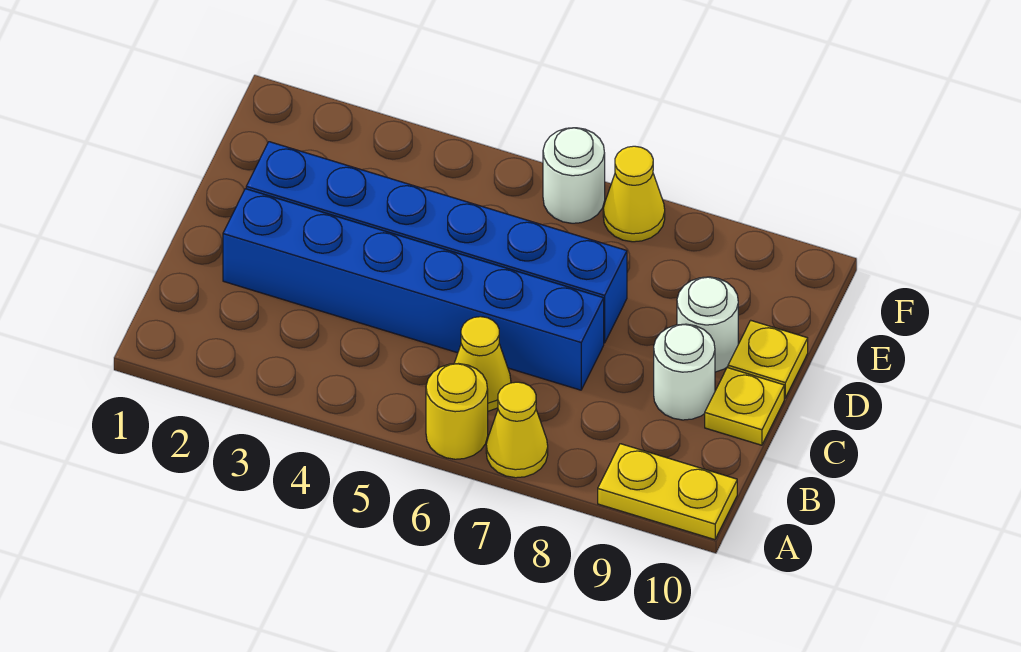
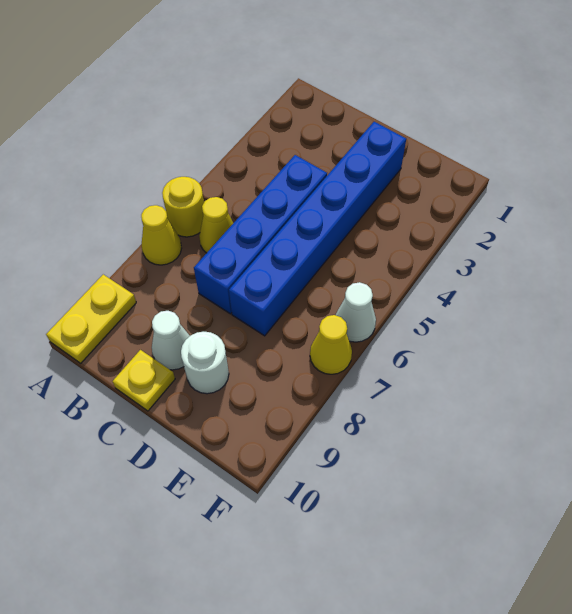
blue brick C2:C7 level 1 -> blue brick C4:C7 level 1
white round brick C9 level 1 -> white cone C9 level 1
yellow plate D10 level 1 -> none
white round brick F6 level 1 -> white cone F6 level 1

